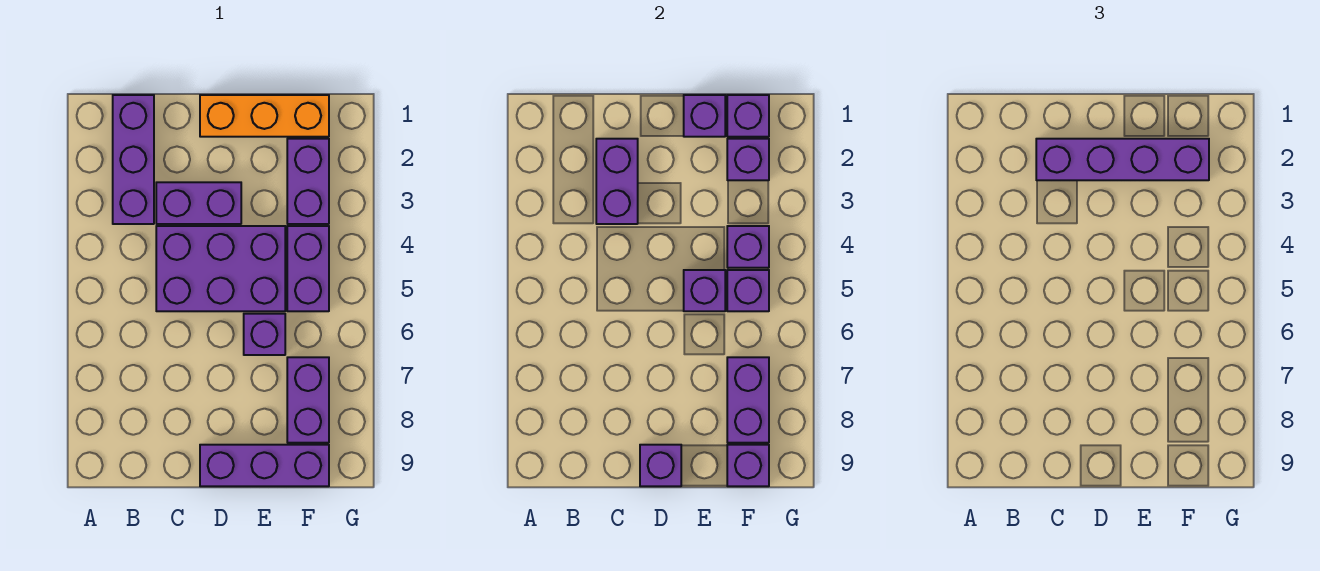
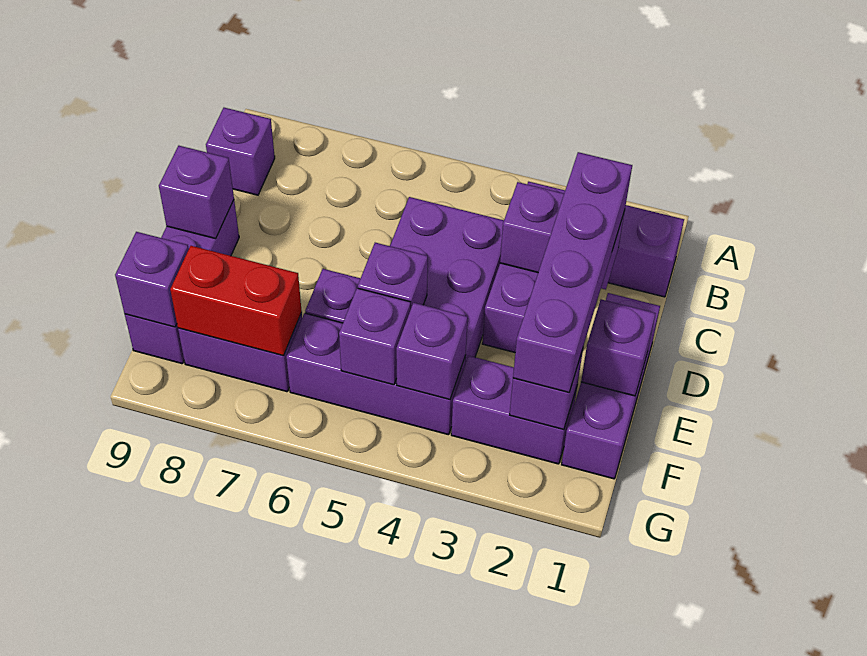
orange brick D1:F1 level 1 -> purple brick D1:F1 level 1
purple brick F1 level 2 -> purple brick B9 level 1
purple brick F4:F5 level 1 -> purple brick F4:F6 level 1
purple brick F7:F8 level 2 -> red brick F7:F8 level 2

